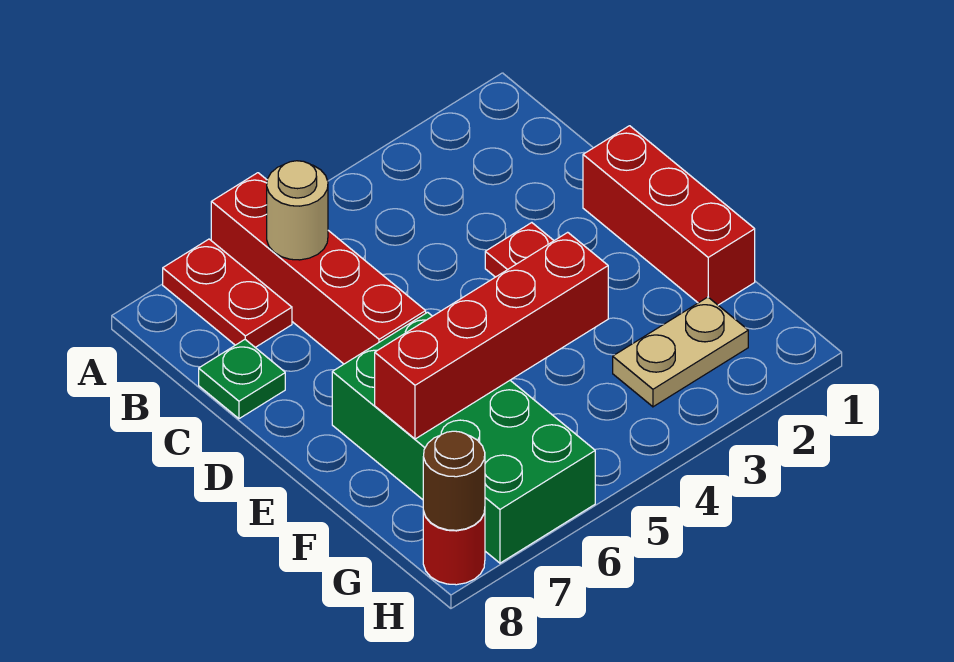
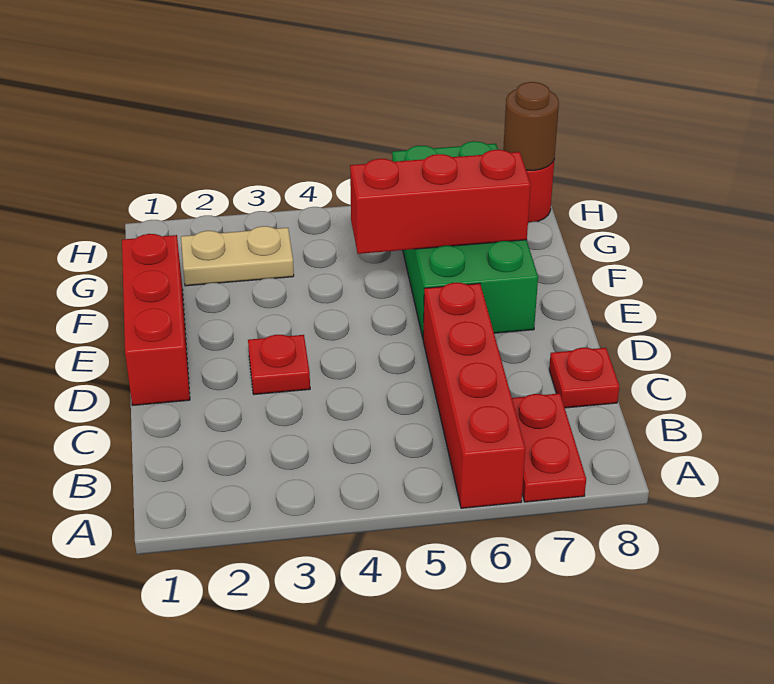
tan round brick B6 level 2 -> none
green plate C8 level 1 -> red plate C8 level 1
red brick F4:F7 level 2 -> red brick F5:F7 level 2

